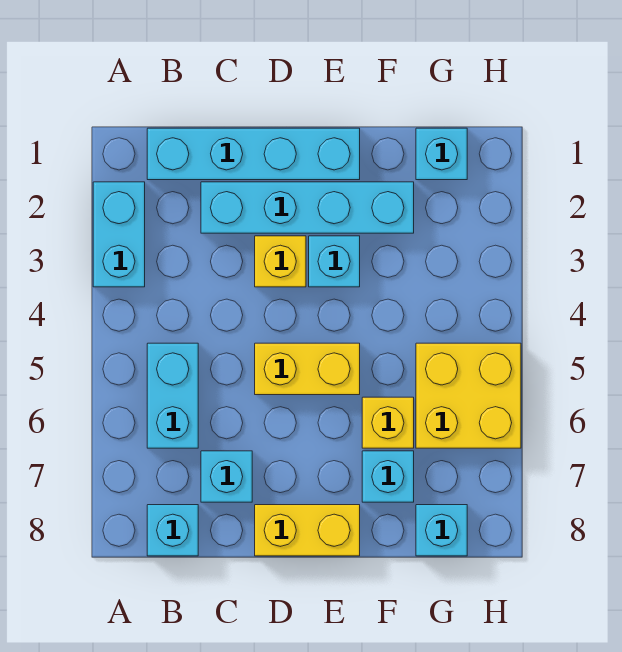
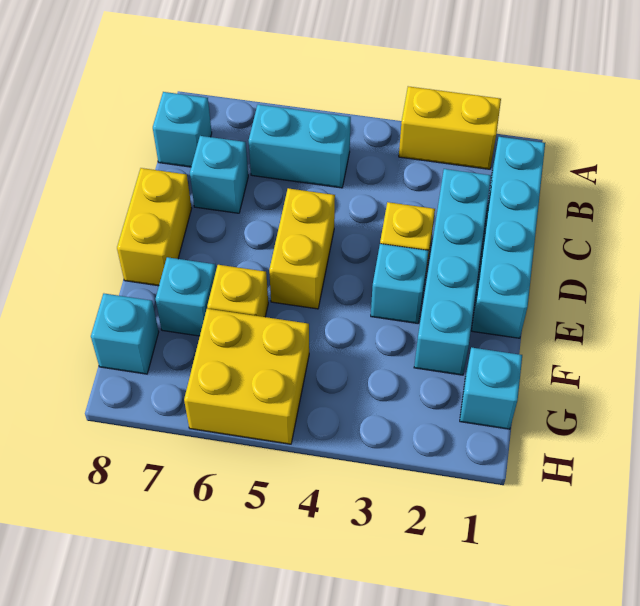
cyan brick A2:A3 level 1 -> yellow brick A2:A3 level 1

